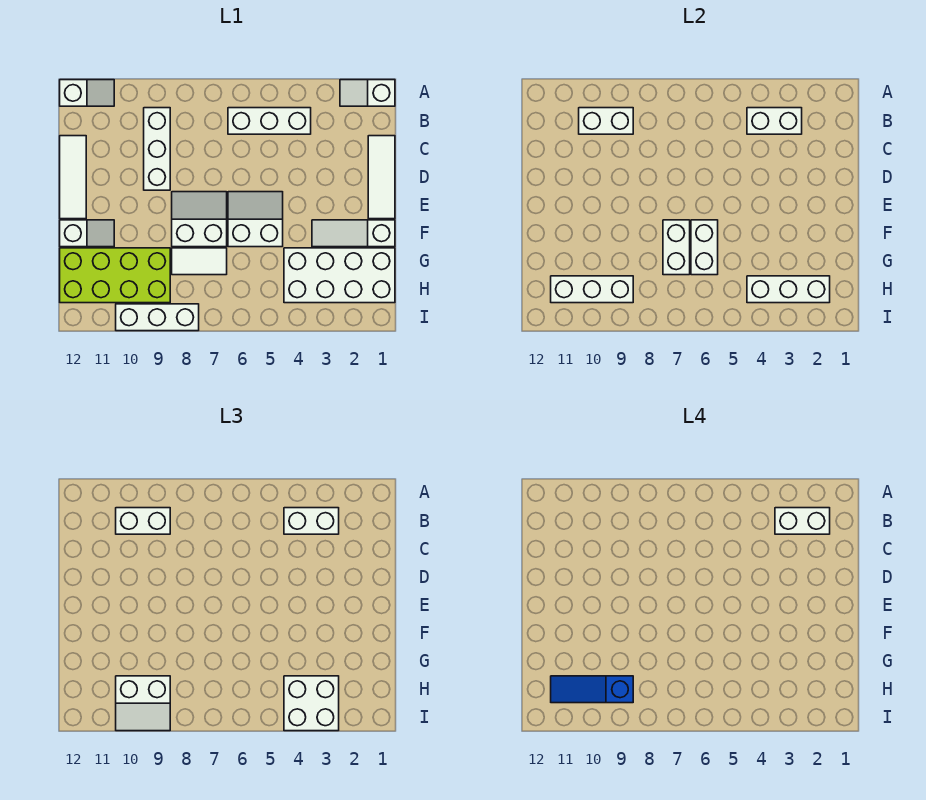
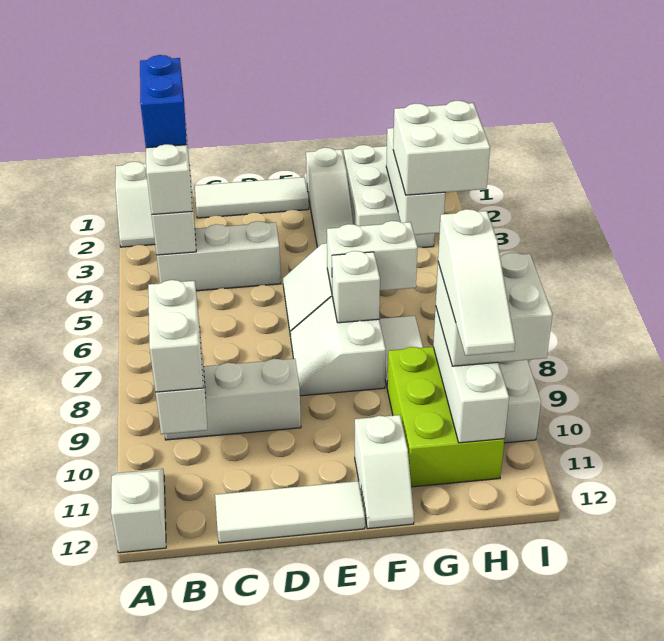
white brick B2:B3 level 4 -> blue brick B2:B3 level 4
white brick B4:B6 level 1 -> white brick B4:D4 level 1
white brick F7:G7 level 2 -> white brick F7 level 2
white slope F11:F12 level 1 top 12 -> white slope F11:F12 level 1 top 11
white brick G1:H4 level 1 -> white brick G1:H3 level 1
lime brick G9:H12 level 1 -> lime brick G9:H11 level 1
white slope H9:I10 level 3 top H -> white brick H9:I10 level 3
blue slope H9:H11 level 4 top 9 -> white slope H9:H11 level 4 top 9

